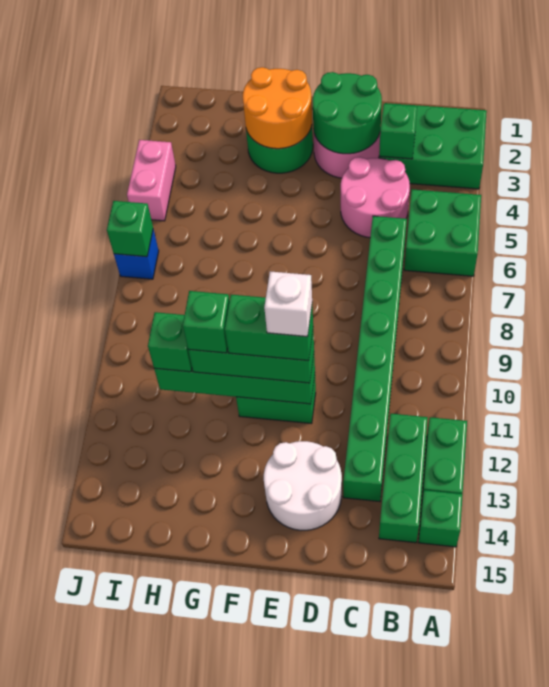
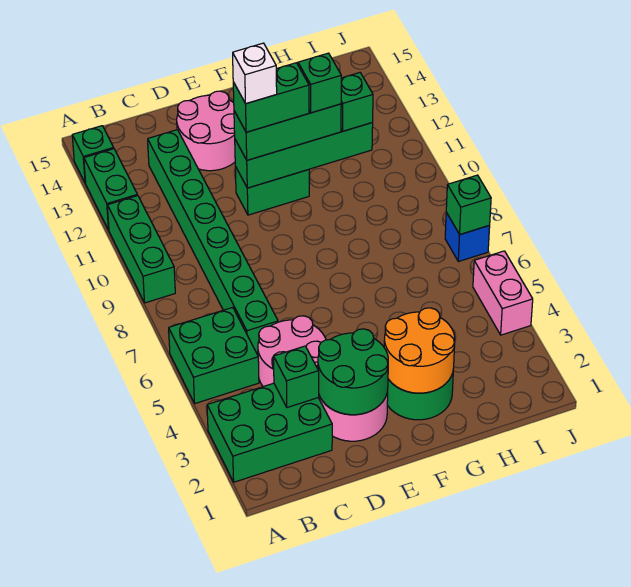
green brick B12:B14 level 1 -> green brick A9:A11 level 1
white round brick D13:E14 level 1 -> pink round brick D13:E14 level 1

